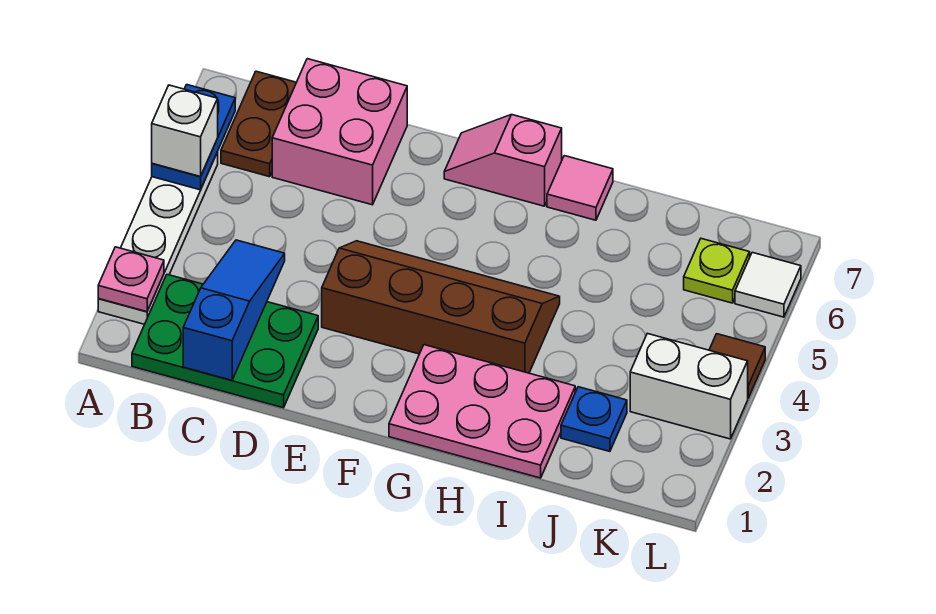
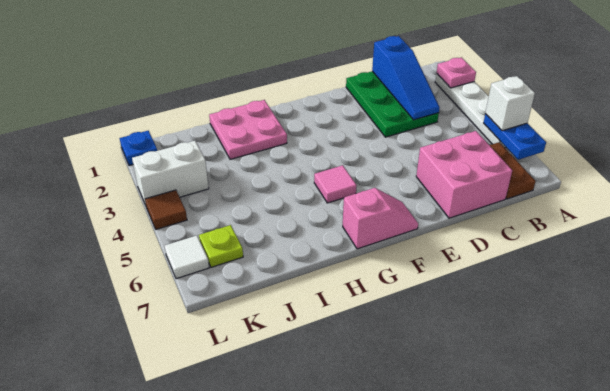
green plate B1:D2 level 1 -> green plate C1:D3 level 1
brown slope E3:H4 level 1 top 3 -> none
pink plate G1:I2 level 1 -> pink plate H1:I2 level 1
pink tile H7 level 1 -> pink tile G5 level 1
blue plate J2 level 1 -> blue plate L1 level 1

